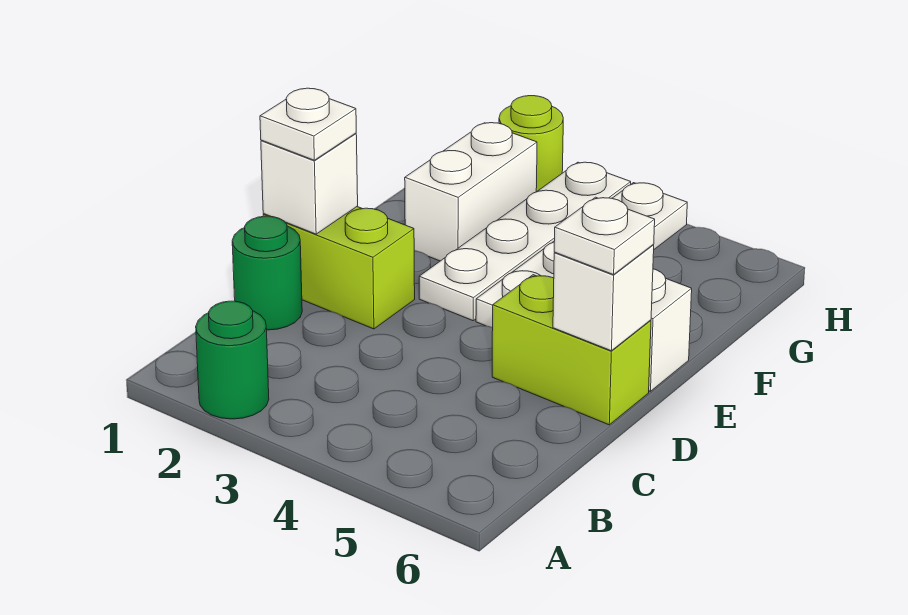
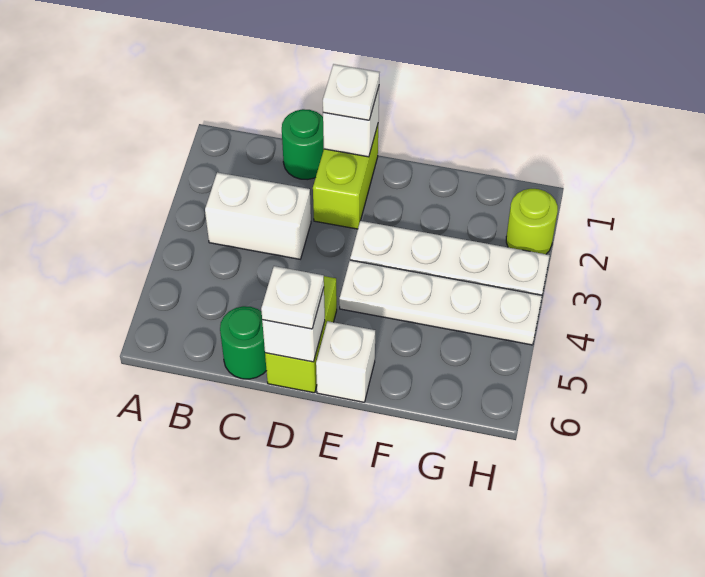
green round brick A2 level 1 -> green round brick C6 level 1
white brick F2:G2 level 1 -> white brick B3:C3 level 1

